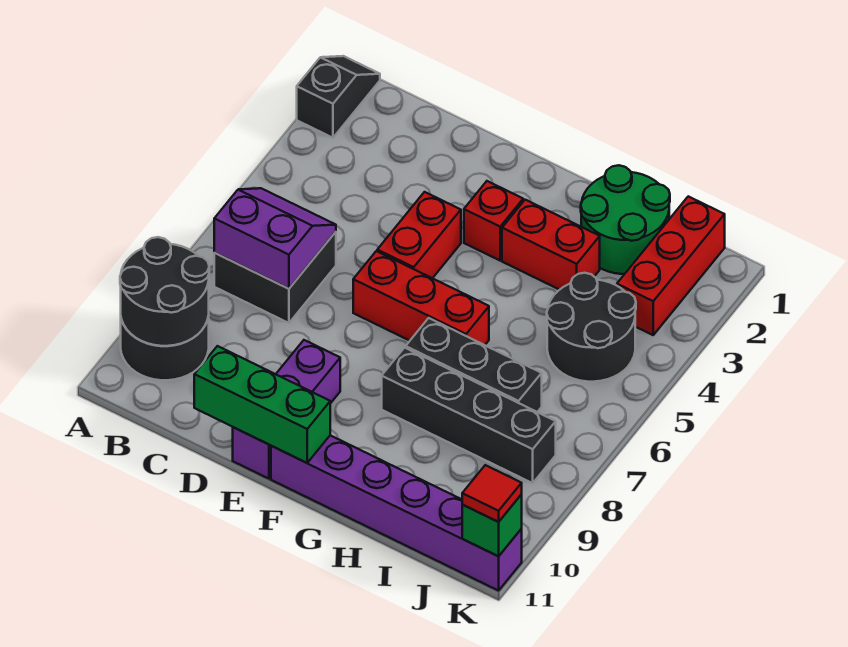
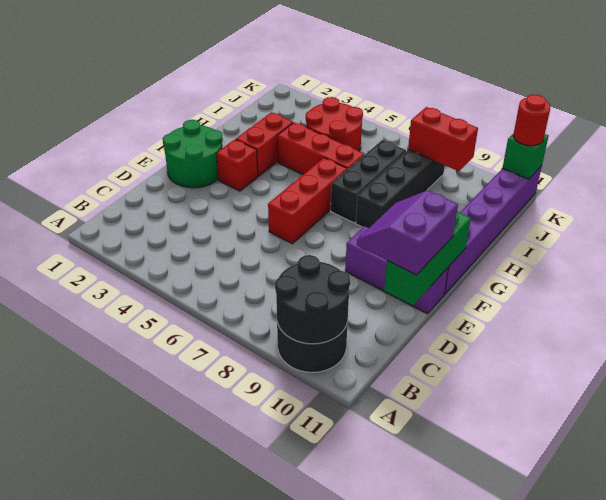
black slope A1:A2 level 1 top 2 -> none
black brick B6:C7 level 1 -> none
purple slope B6:C7 level 2 top 7 -> purple slope D10:E11 level 3 top 11
red brick E4:E5 level 1 -> red brick J8:J9 level 2
green round brick H1:I2 level 1 -> green round brick E1:F2 level 1
black round brick I4:J5 level 1 -> red round brick I4:J5 level 1
red brick J1:J3 level 1 -> red brick H4:H6 level 1
red tile K11 level 3 -> red round brick K11 level 3

